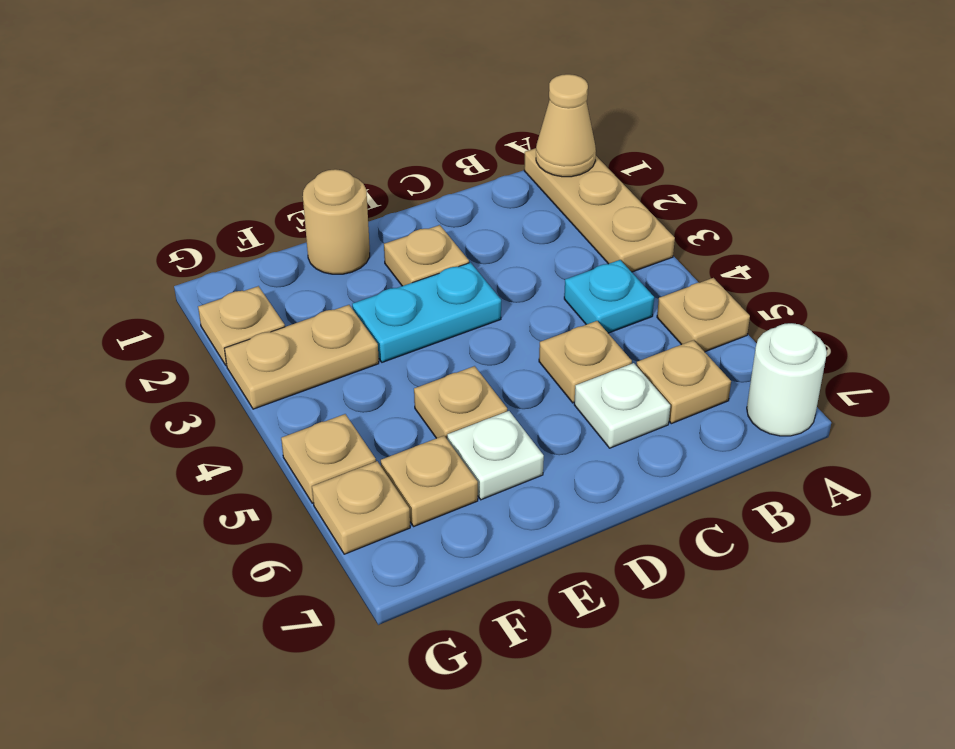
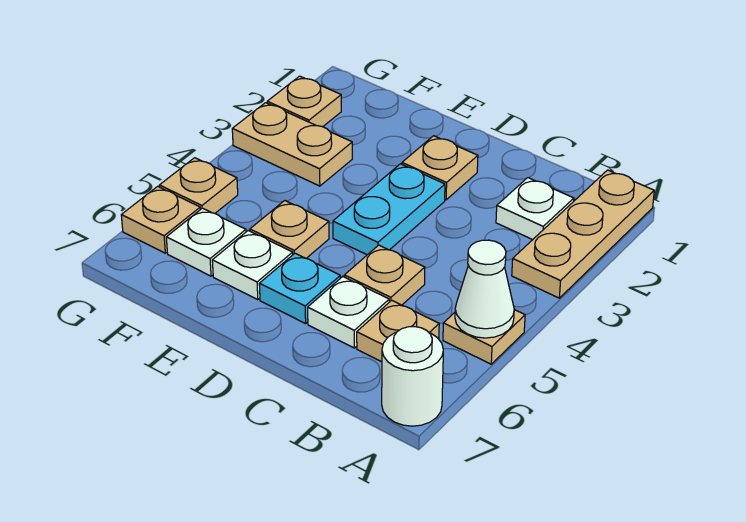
tan cone A1 level 2 -> none
none -> white cone A5 level 2
none -> white plate B2 level 1
cyan plate B4 level 1 -> cyan plate D6 level 1
cyan plate D3:E3 level 1 -> cyan plate D3:D4 level 1
tan round brick E1 level 1 -> none
tan plate F6 level 1 -> white plate F6 level 1

